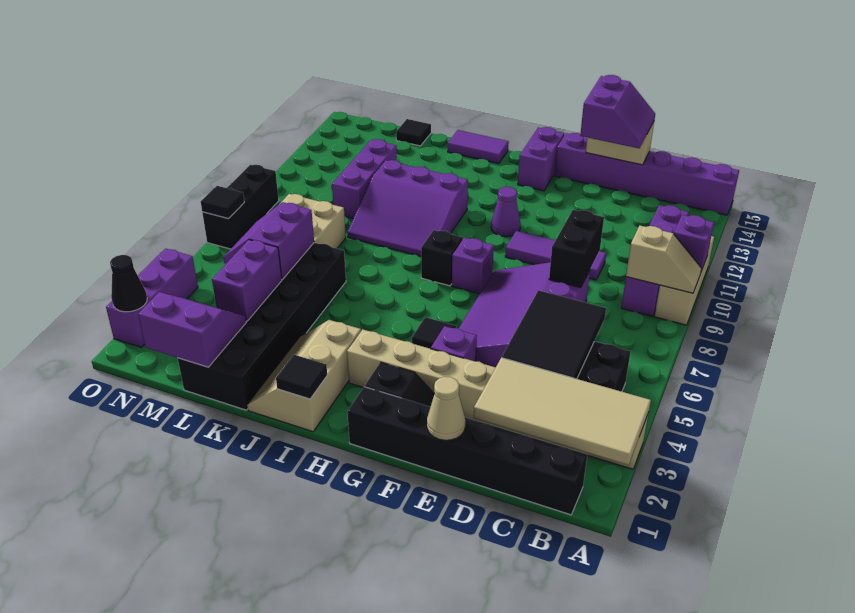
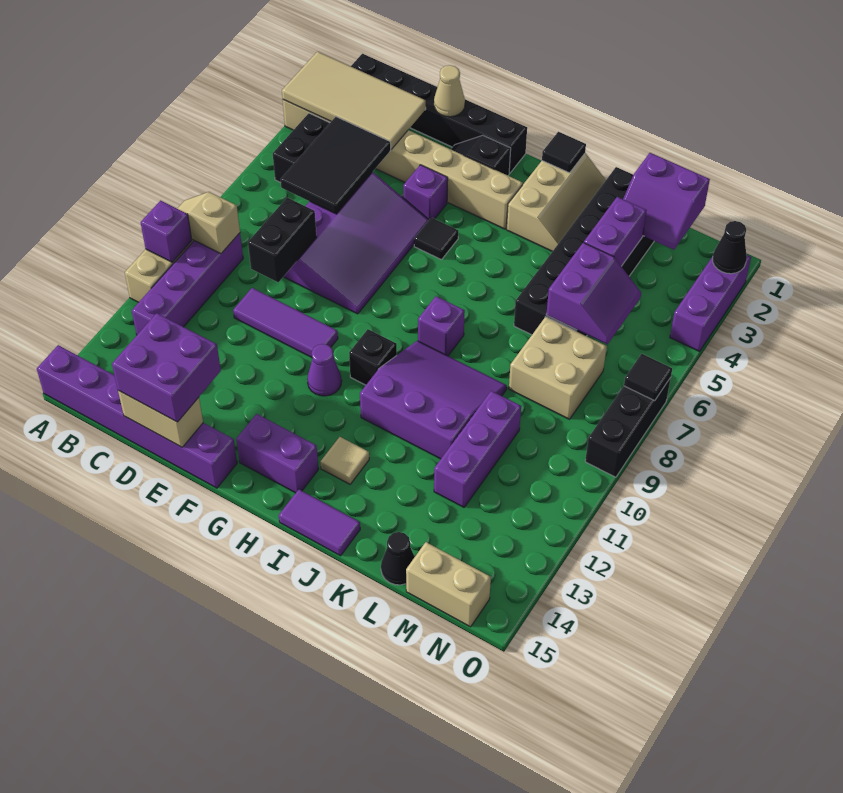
purple slope D14:E15 level 3 top E -> purple brick D14:E15 level 3
purple brick G8 level 1 -> purple brick I8 level 1
purple brick G14:G15 level 1 -> purple brick G14:H14 level 1
black brick H8 level 1 -> black brick H10 level 1
none -> tan tile I13 level 1
black tile L15 level 1 -> black cone L15 level 1
none -> tan brick M15:N15 level 1

